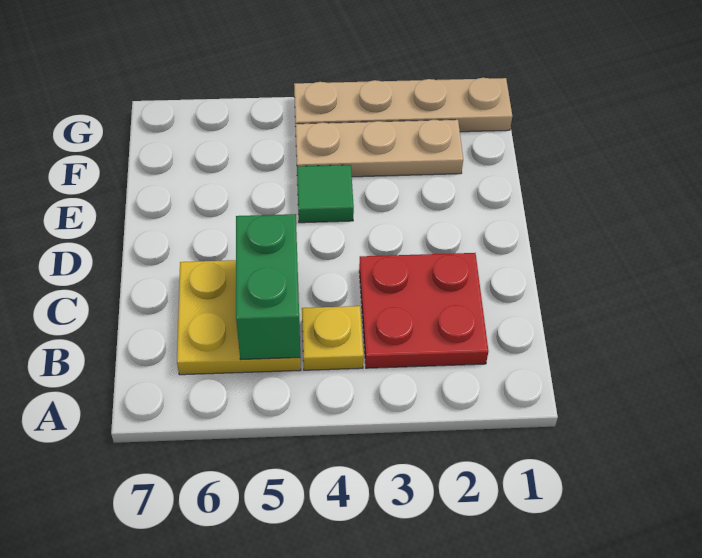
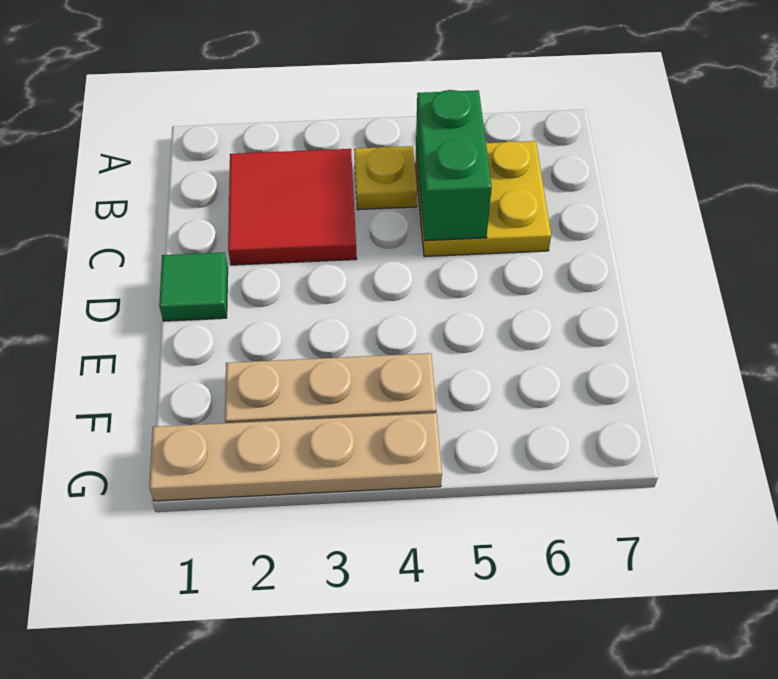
red plate B2:C3 level 1 -> red tile B2:C3 level 1
green tile E4 level 1 -> green tile D1 level 1

